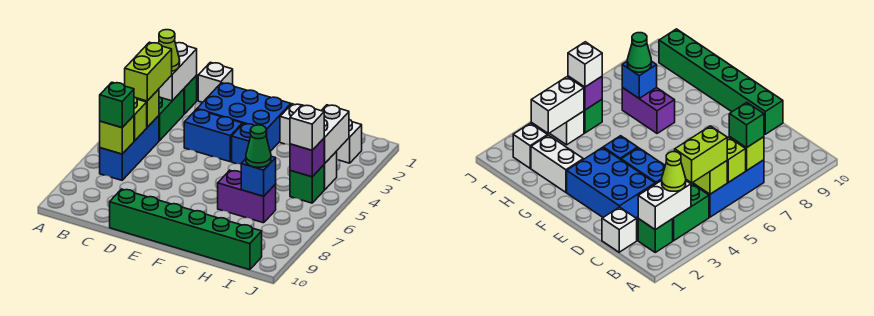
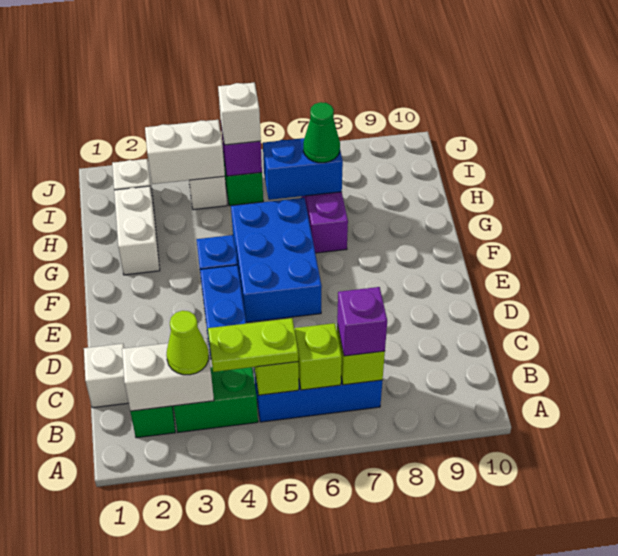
lime brick B4:B5 level 3 -> lime plate B4:B5 level 3
green brick B7 level 3 -> purple brick B7 level 3
blue brick D2:F3 level 1 -> blue brick E5:G6 level 1
green brick D10:I10 level 1 -> none
blue brick H7 level 2 -> blue brick H6:H7 level 2

